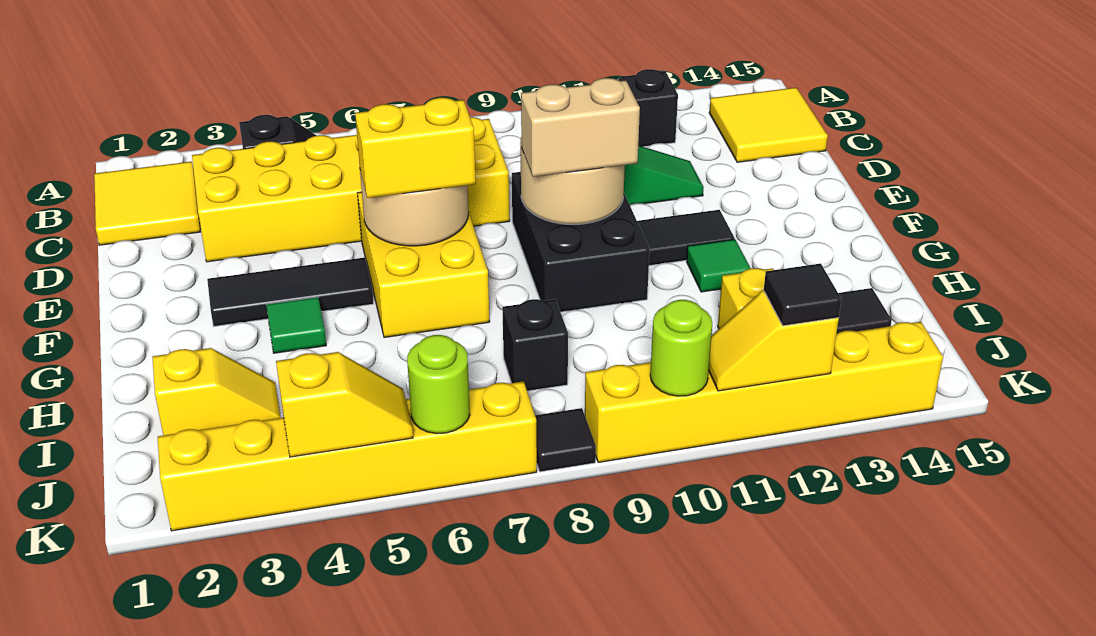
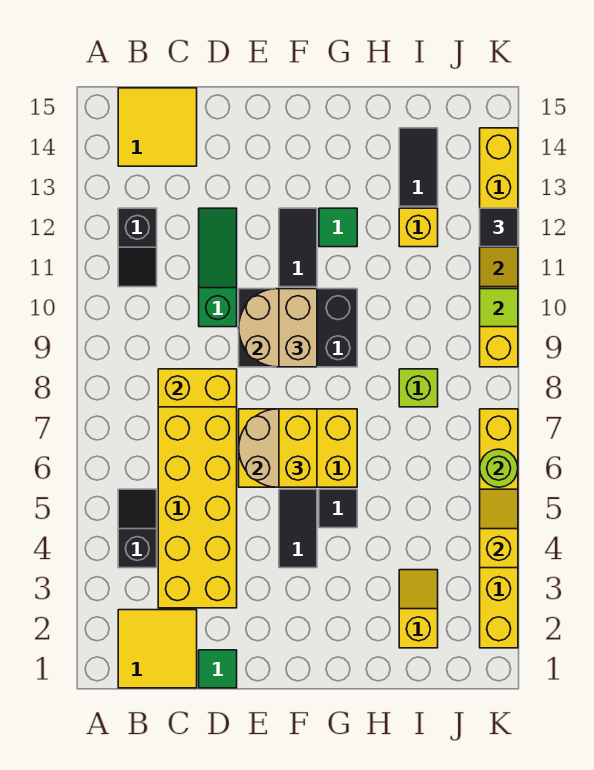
none -> yellow brick C8:D8 level 2
black tile F3:F5 level 1 -> black tile F4:F5 level 1
green tile G4 level 1 -> green tile D1 level 1
black brick I8 level 1 -> lime brick I8 level 1
black tile K8 level 1 -> black tile G5 level 1
lime round brick K10 level 2 -> lime tile K10 level 2

